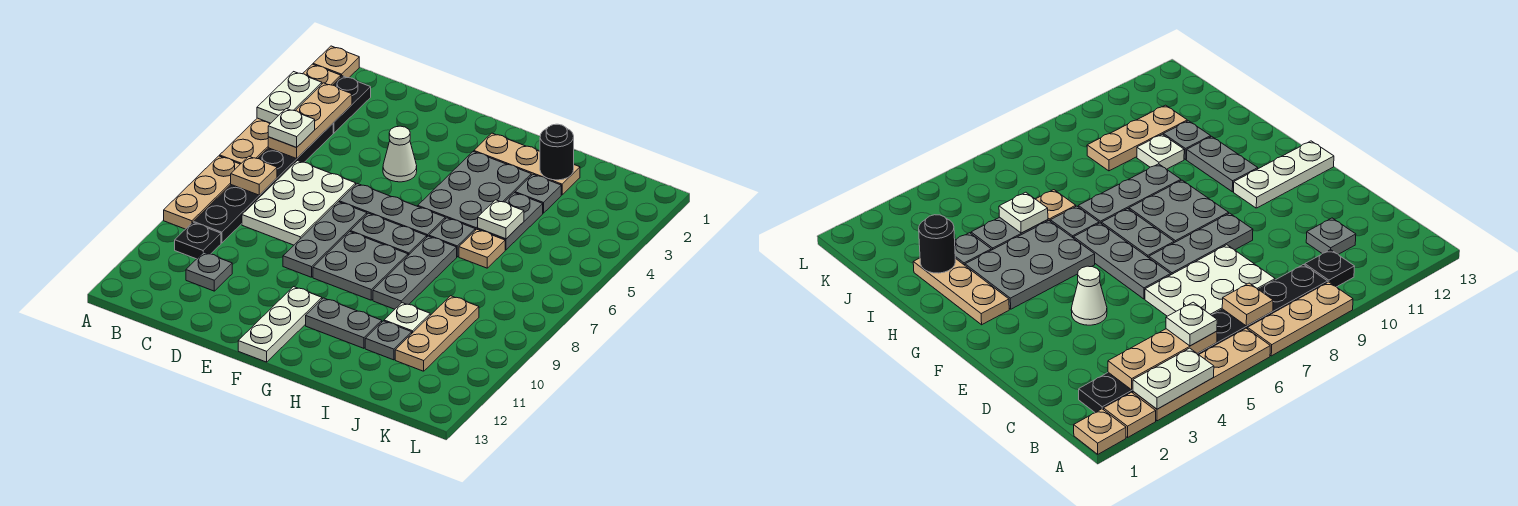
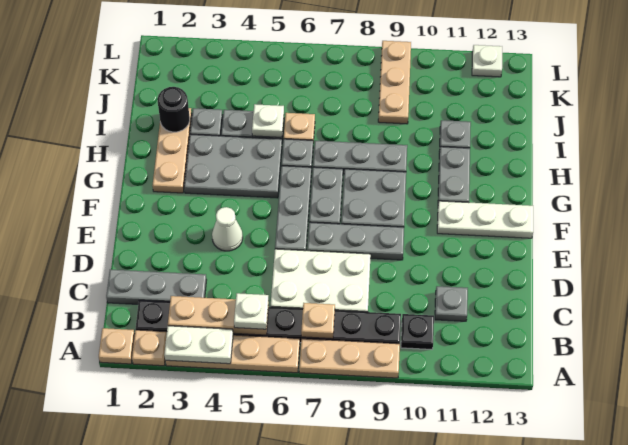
none -> grey plate C1:C3 level 1
white plate I10 level 1 -> white plate L12 level 1
tan plate J9:J11 level 1 -> tan plate J9:L9 level 1

